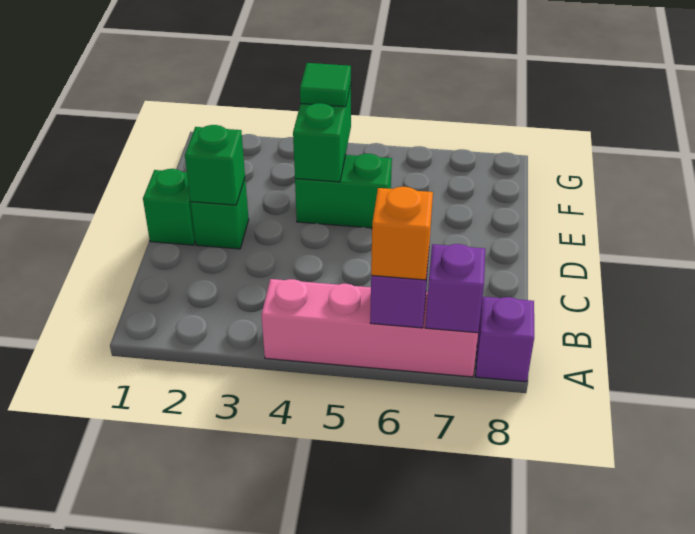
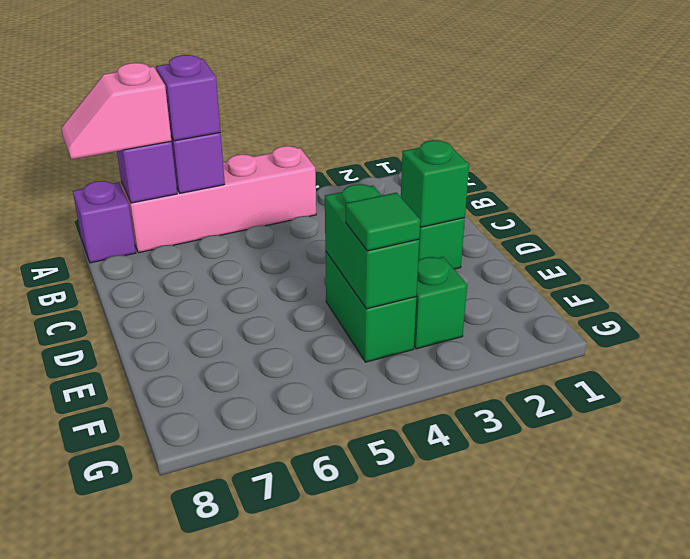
orange brick A6 level 3 -> purple brick A6 level 3
none -> pink slope A7:A8 level 3 top 7
green brick D1 level 1 -> green brick F3 level 1
green brick E4:E5 level 1 -> green brick E4:F4 level 1

